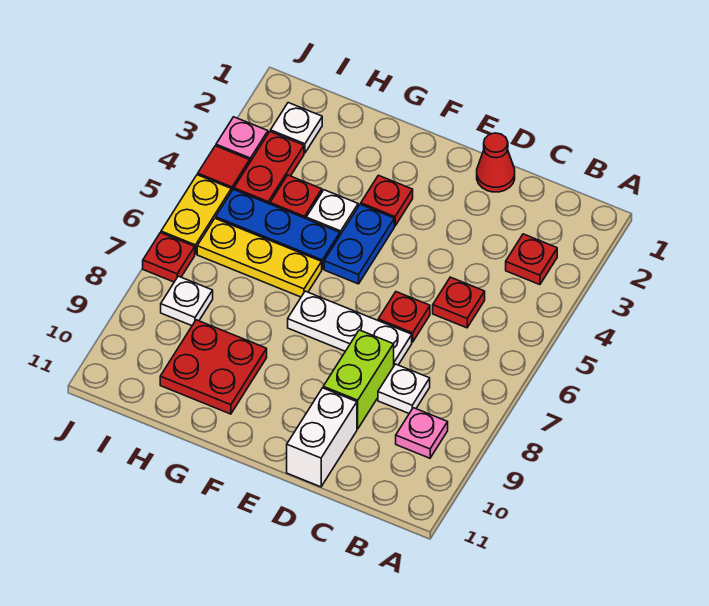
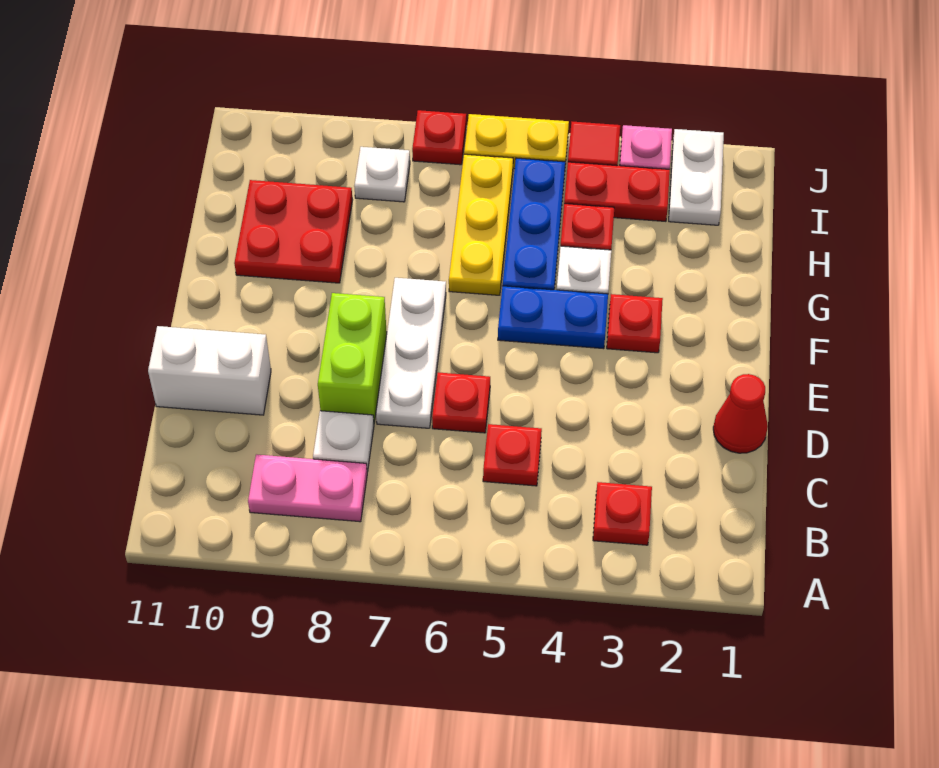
pink plate B9 level 1 -> pink plate B8:B9 level 1
lime brick D8:D9 level 1 -> lime brick D8:E8 level 1
white plate I2 level 1 -> white plate I2:J2 level 1

